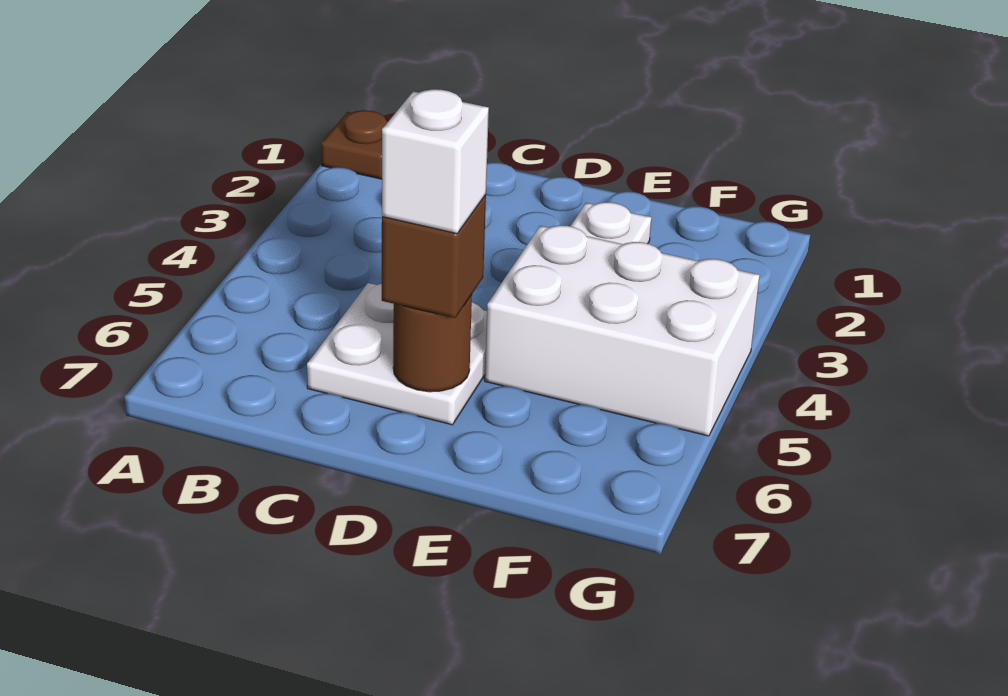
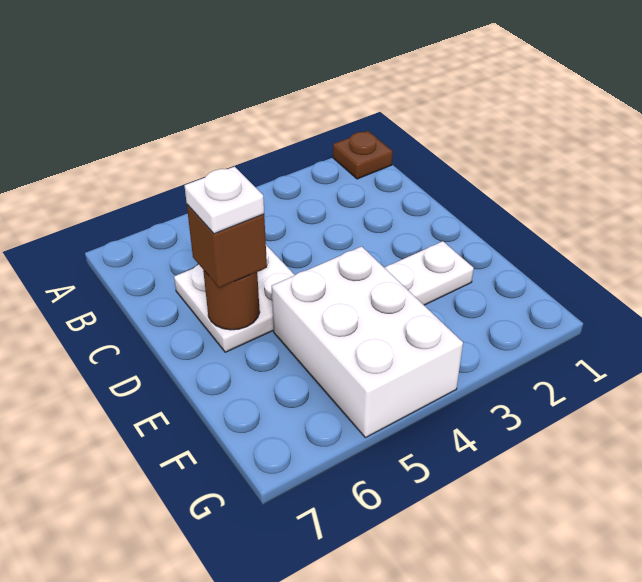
white brick D6 level 4 -> white plate D6 level 4

